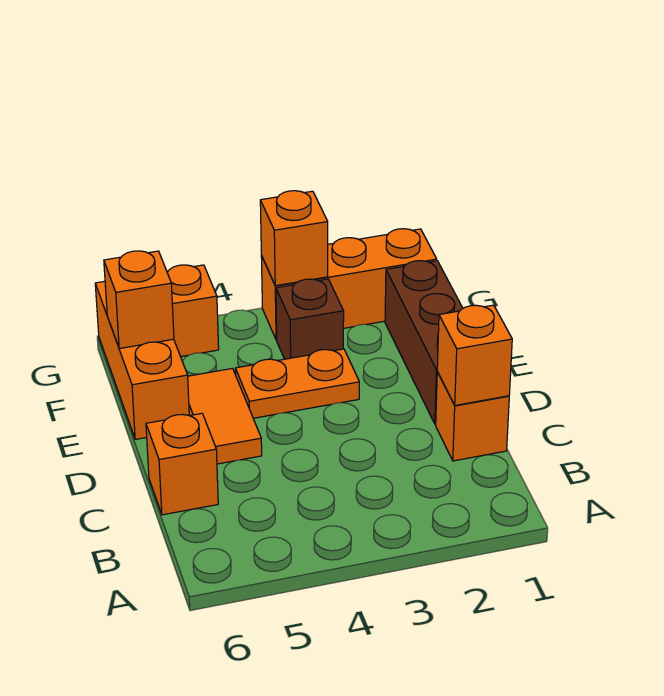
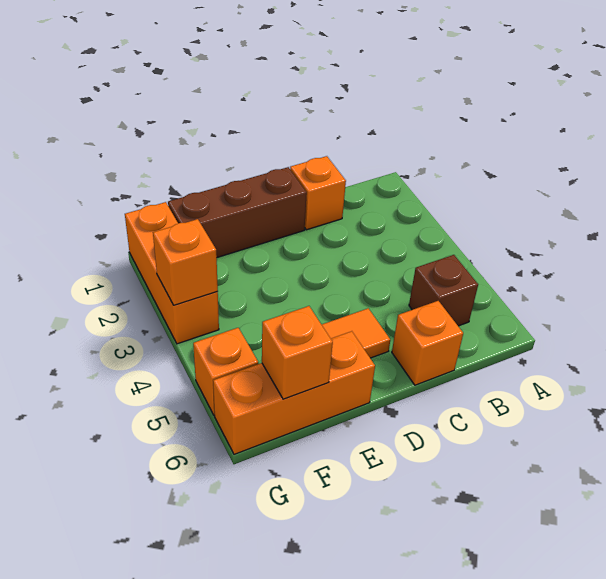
orange brick C1 level 2 -> none
orange plate E3:E4 level 1 -> none
brown brick F3 level 1 -> brown brick B5 level 1

